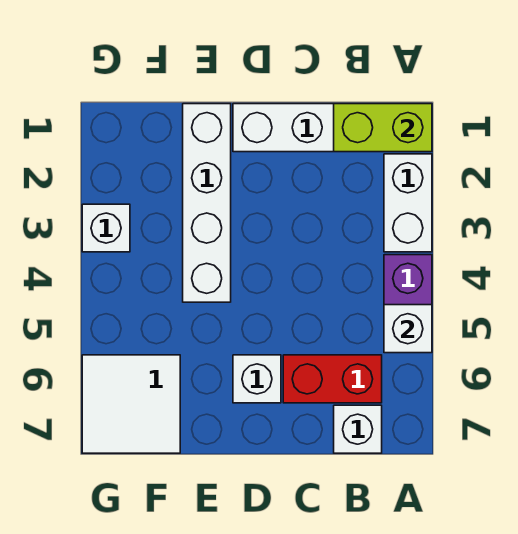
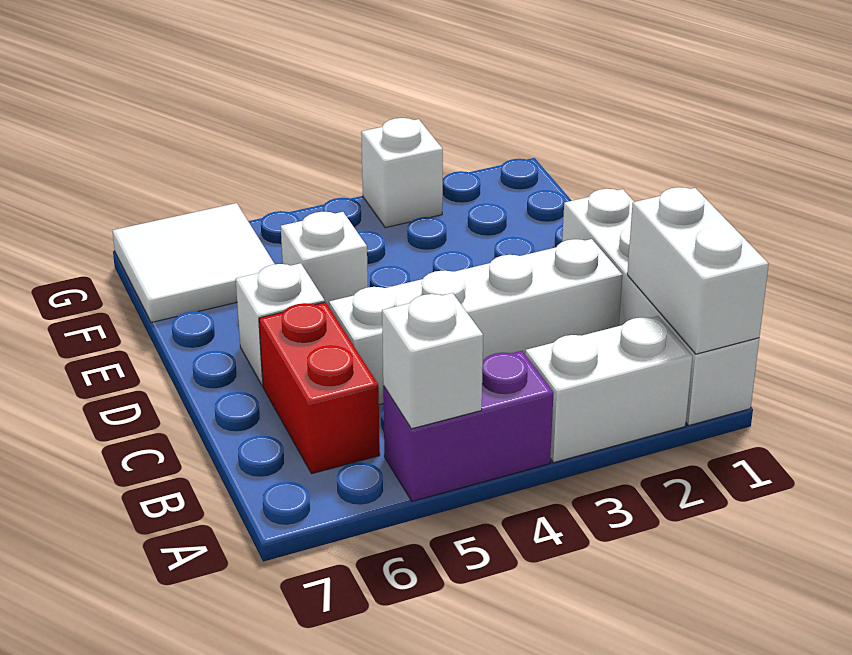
lime brick A1:B1 level 2 -> white brick A1:B1 level 2
white brick B7 level 1 -> white brick E5 level 1
white brick E1:E4 level 1 -> white brick C2:C5 level 1

